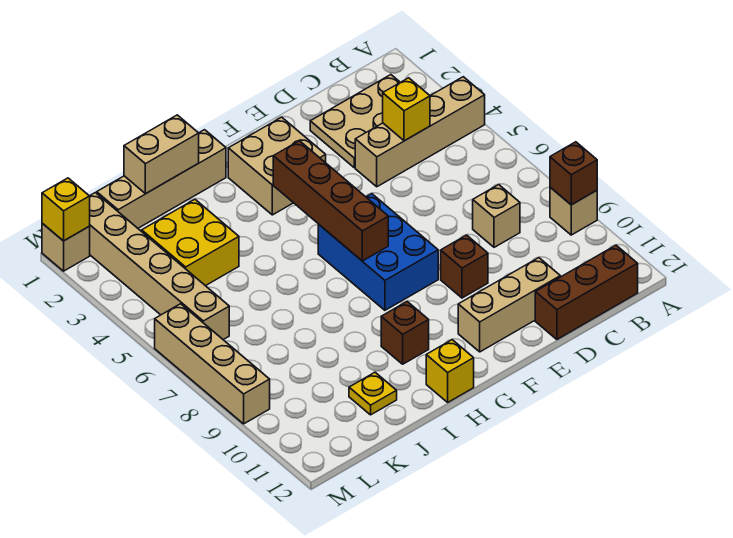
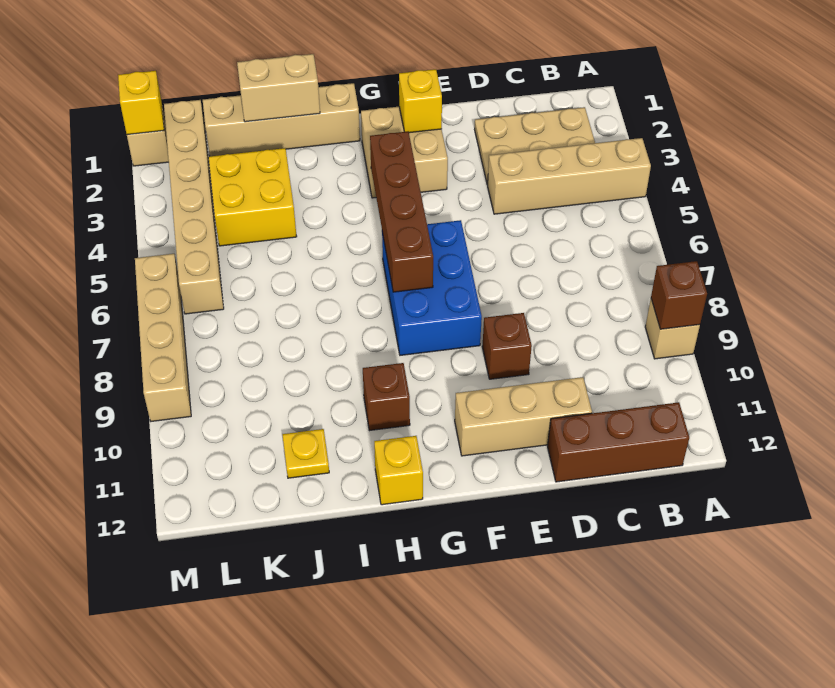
yellow brick C4 level 2 -> yellow brick F2 level 2
tan brick C8 level 1 -> none

